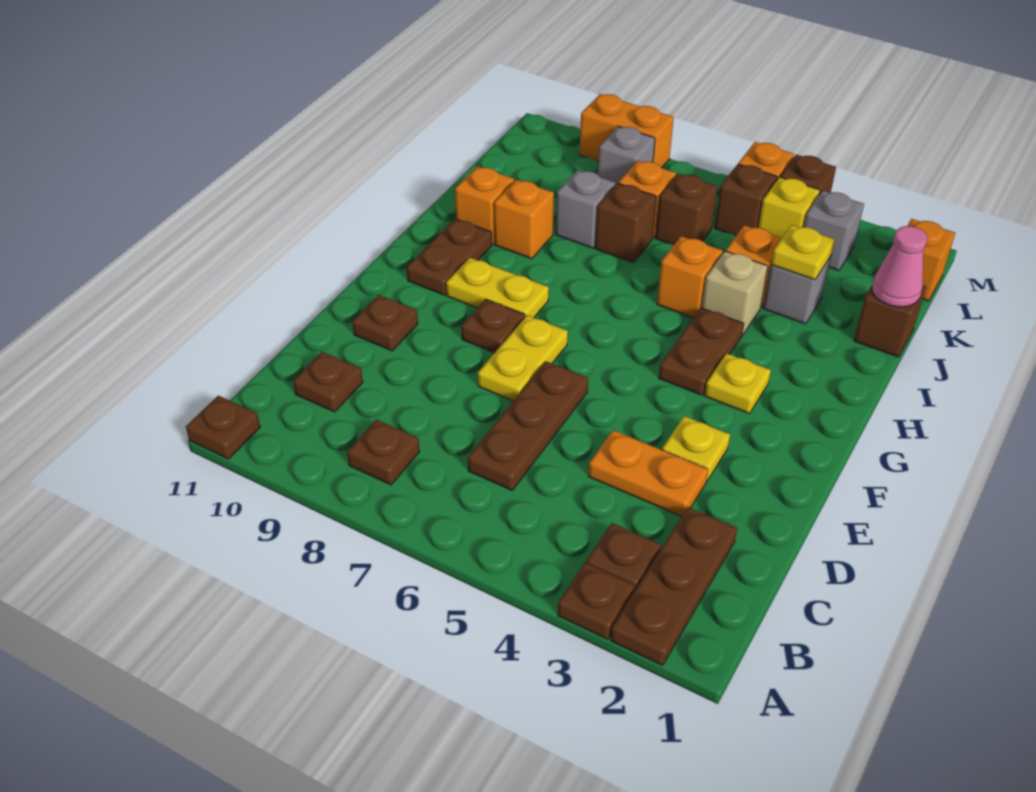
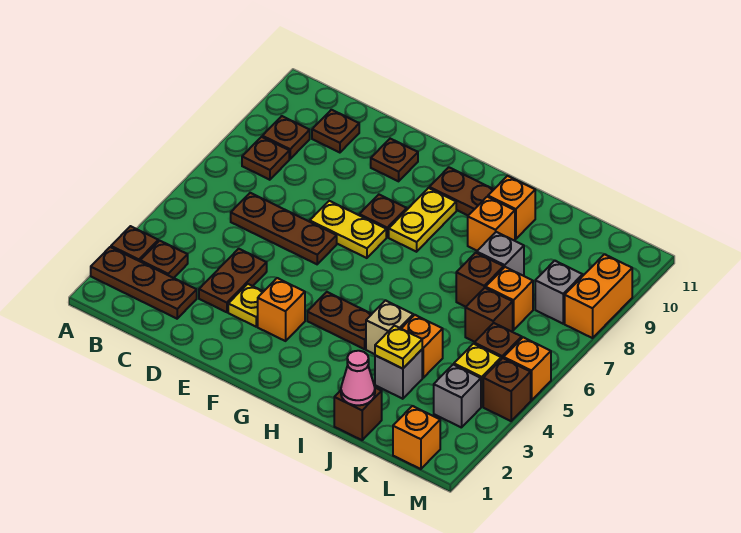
brown plate A11 level 1 -> brown plate B9 level 1
orange plate D3:D4 level 1 -> brown plate D3:D4 level 1
yellow plate G3 level 1 -> none
orange brick I5 level 1 -> orange brick F3 level 1

